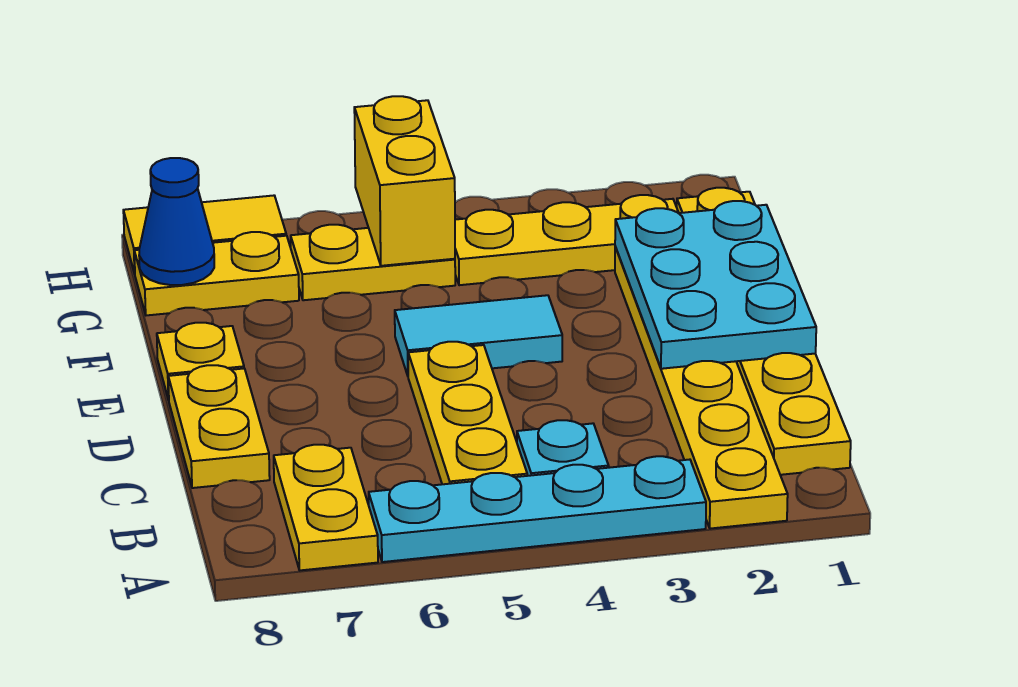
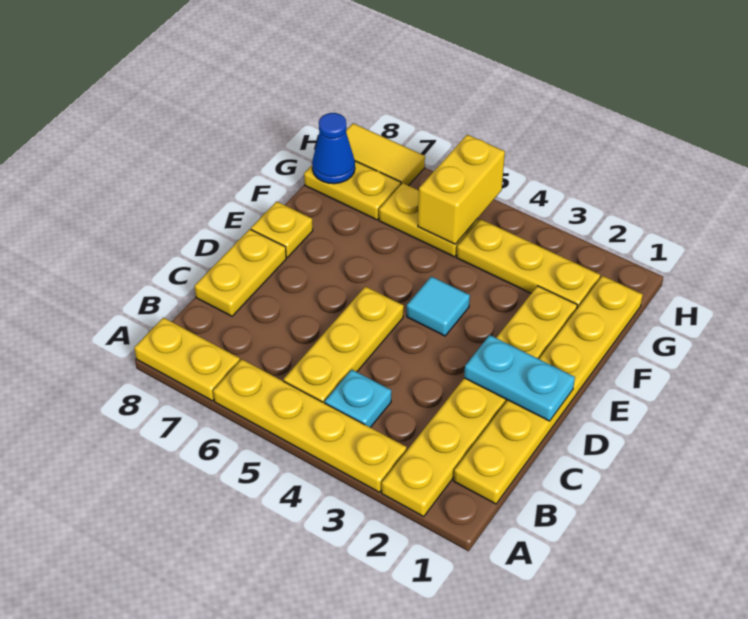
cyan plate A3:A6 level 1 -> yellow plate A3:A6 level 1
yellow plate A7:B7 level 1 -> yellow plate A7:A8 level 1
cyan plate D1:F2 level 2 -> cyan plate D1:D2 level 2
cyan tile E4:E5 level 1 -> cyan tile E4 level 1

